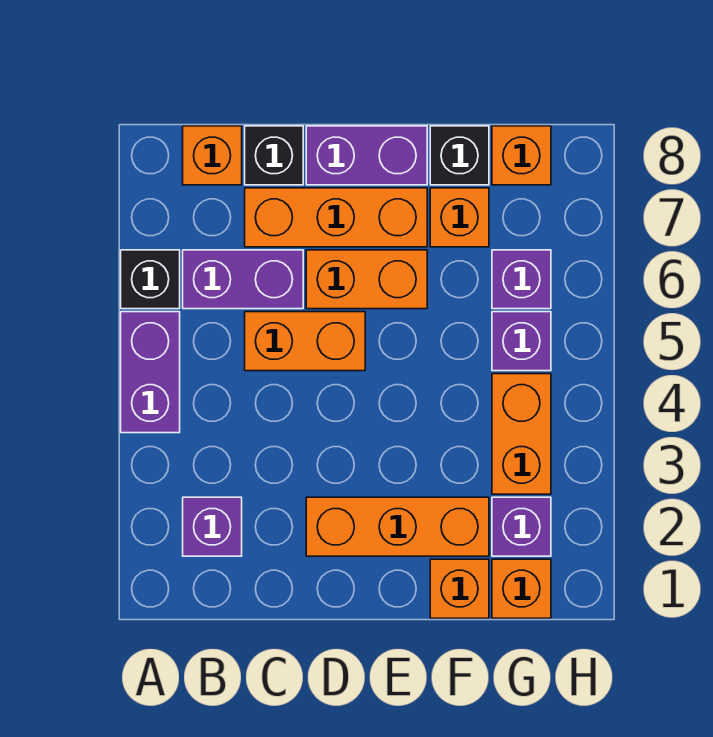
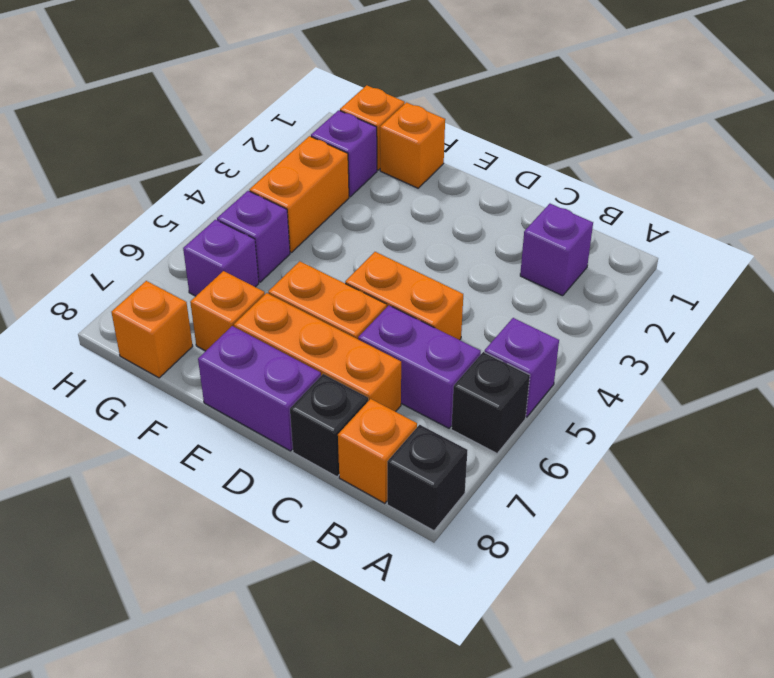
purple brick A4:A5 level 1 -> purple brick A5 level 1
orange brick D2:F2 level 1 -> none
black brick F8 level 1 -> black brick A8 level 1

